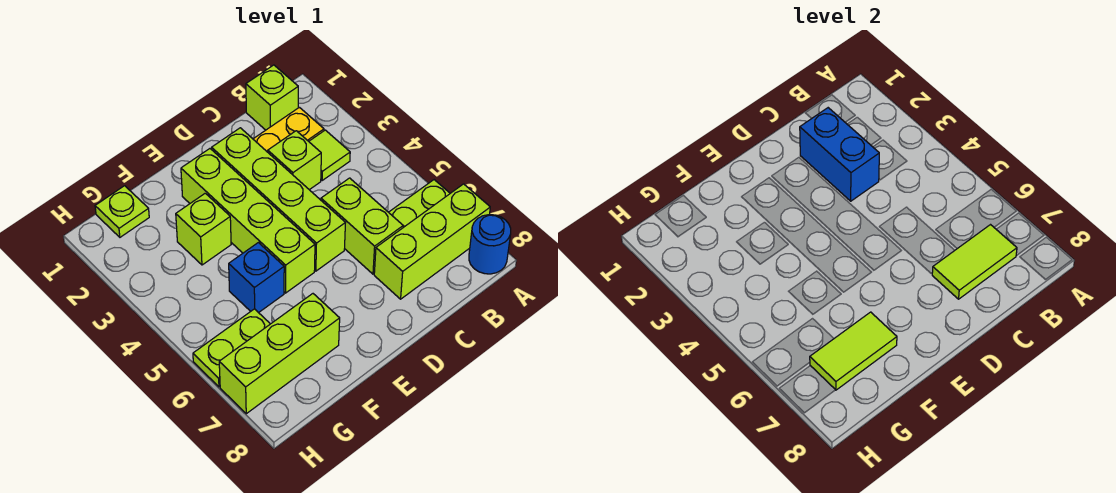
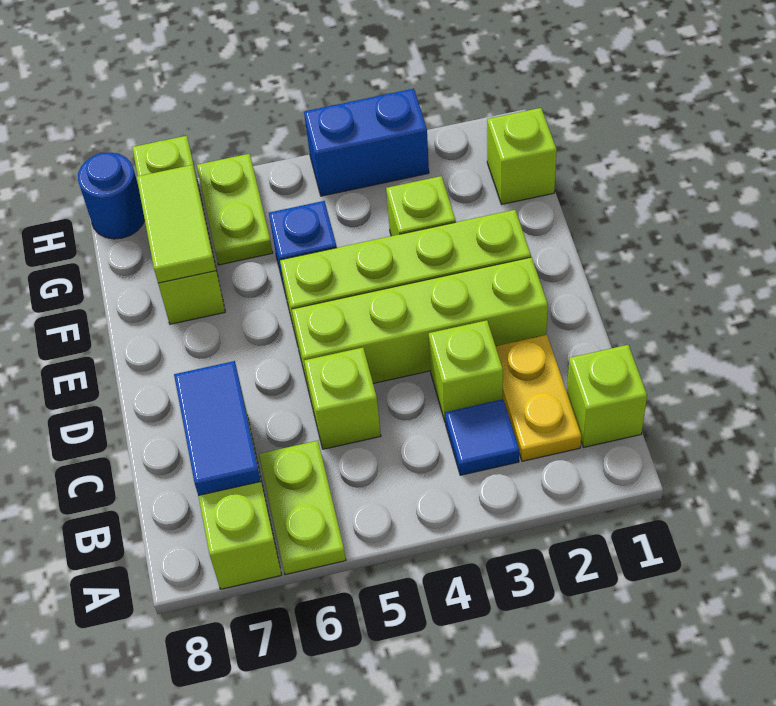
blue round brick A8 level 1 -> blue round brick H8 level 1
lime tile B3 level 1 -> blue tile B3 level 1
lime tile B7:C7 level 2 -> blue tile B7:C7 level 2
blue brick C2:C3 level 2 -> blue brick H3:H4 level 1
lime brick C5:C6 level 1 -> lime brick C5 level 1
lime plate G1 level 1 -> lime brick G1 level 1

